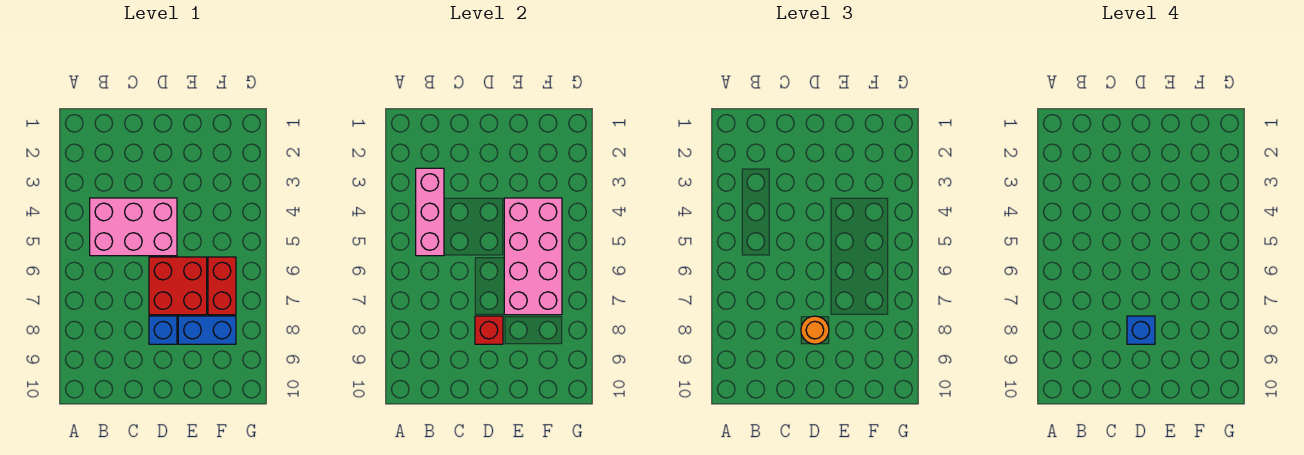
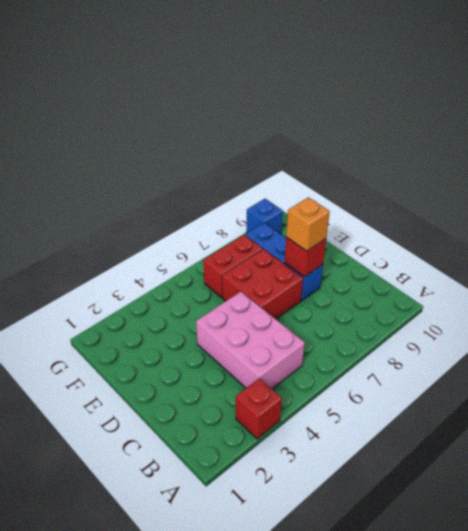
none -> red brick A3 level 1
pink brick B3:B5 level 2 -> none
orange round brick D8 level 3 -> orange brick D8 level 3
blue brick D8 level 4 -> blue brick G9 level 1
pink brick E4:F7 level 2 -> none

